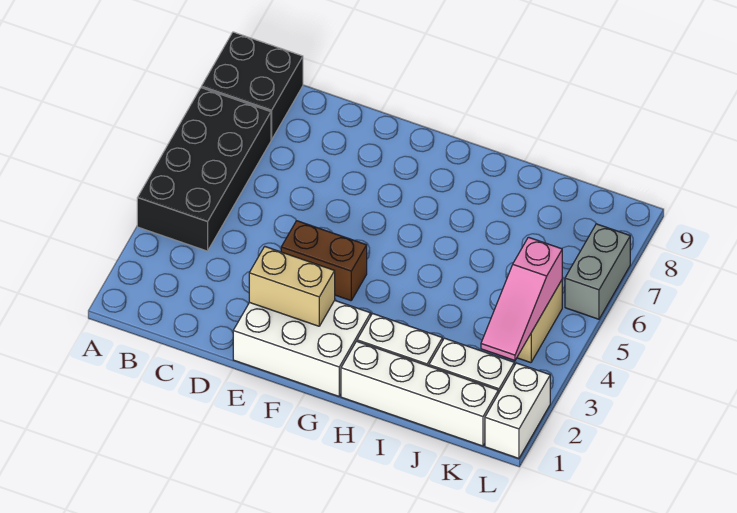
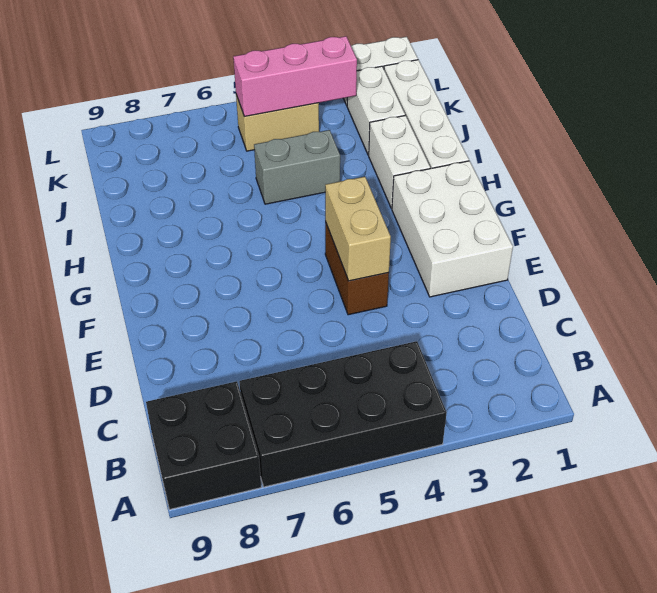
tan brick E2:F2 level 2 -> tan brick E4:F4 level 2
pink slope K3:K5 level 2 top 5 -> pink brick K3:K5 level 2
grey brick L6:L7 level 1 -> grey brick I4:I5 level 1

